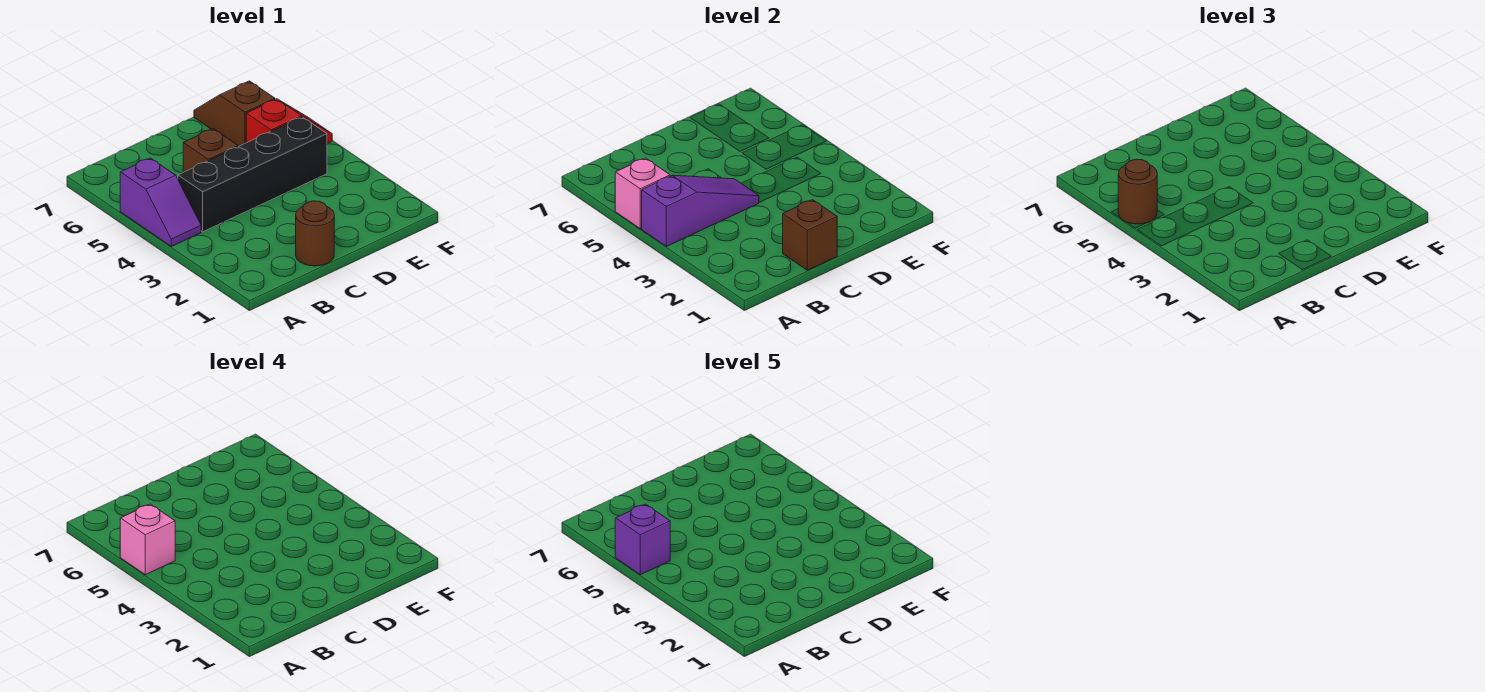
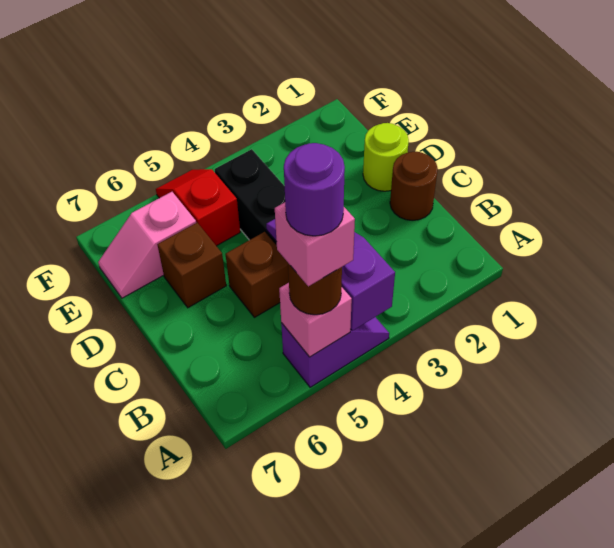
purple brick A5 level 5 -> purple round brick A5 level 5
brown brick C1 level 2 -> brown brick D6 level 1
none -> lime round brick D1 level 1
brown slope E6:E7 level 1 top 6 -> pink slope E6:E7 level 1 top 6

